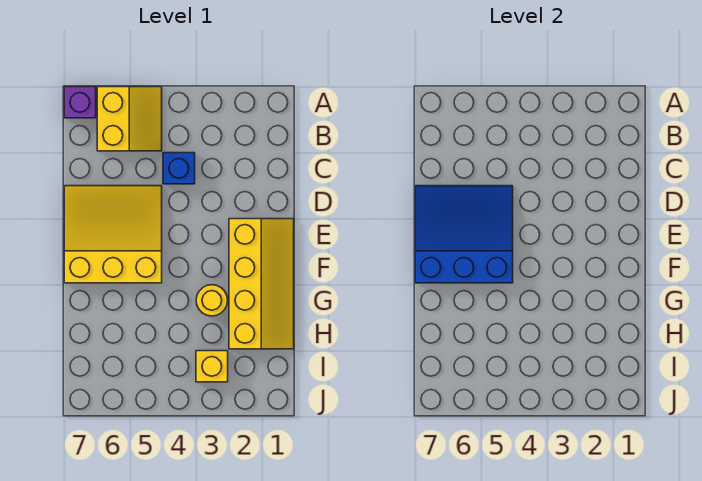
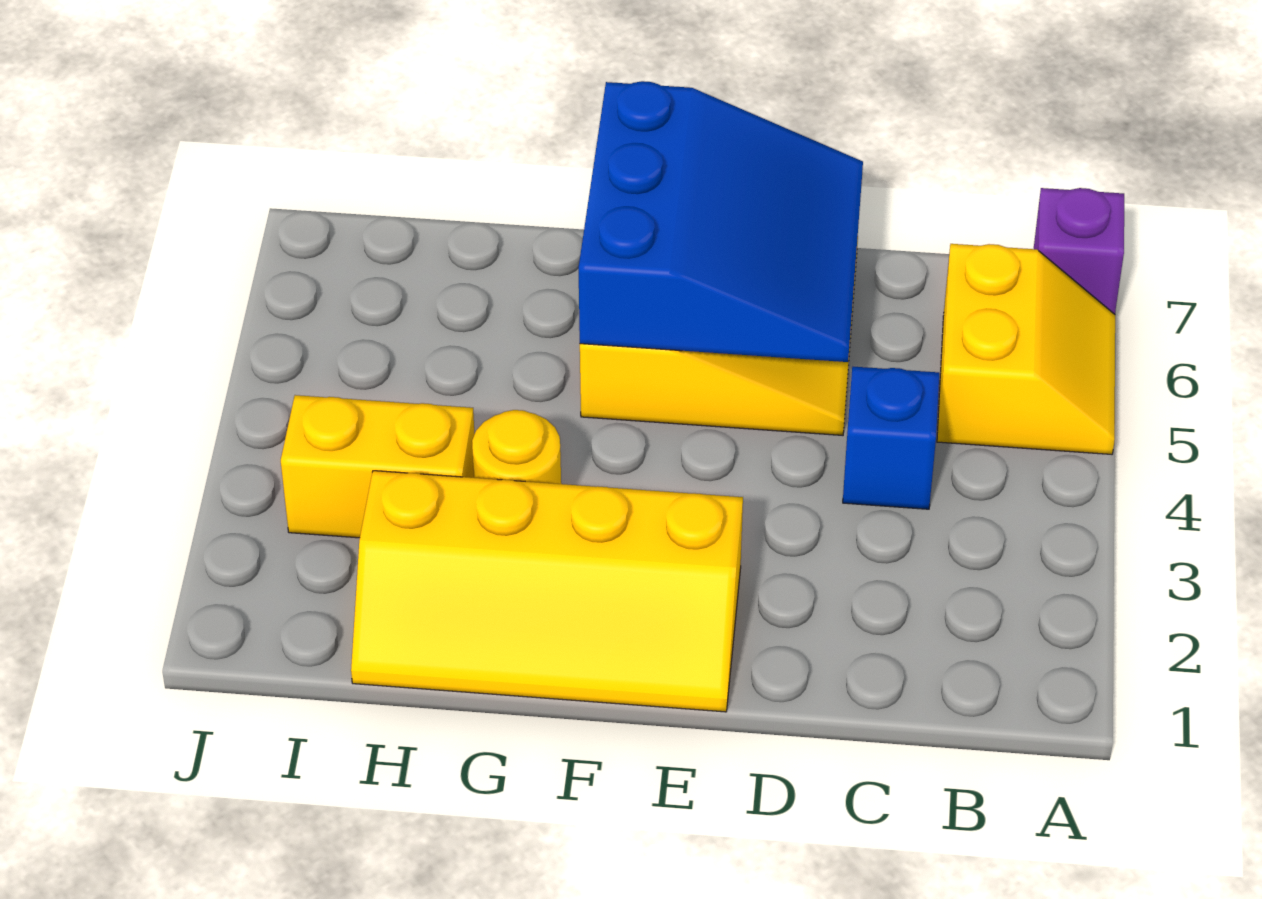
yellow slope A5:B6 level 1 top 6 -> yellow slope A5:B6 level 1 top B
yellow brick I3 level 1 -> yellow brick H3:I3 level 1

